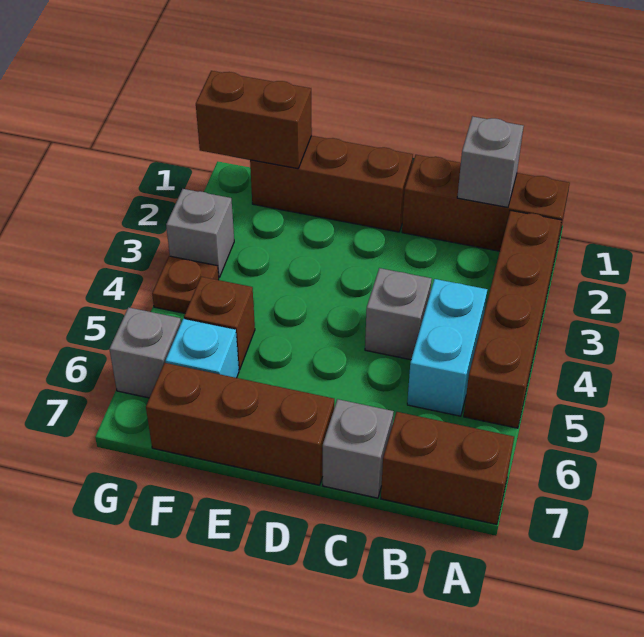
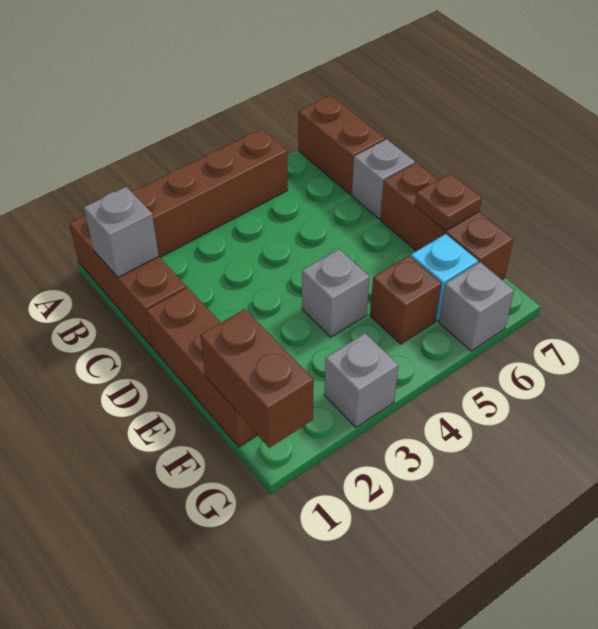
cyan brick B4:B5 level 1 -> none
grey brick C4 level 1 -> grey brick E4 level 1
brown plate G4 level 1 -> brown plate E7 level 2

